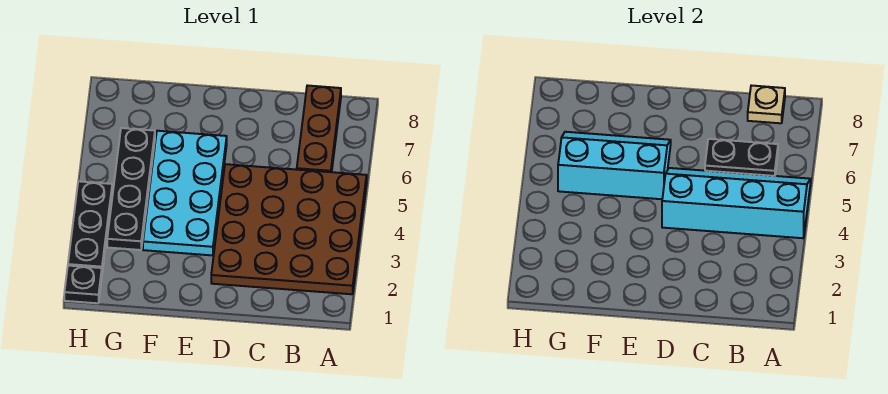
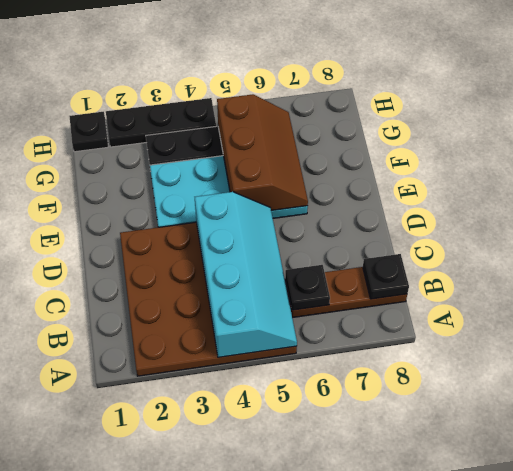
black plate B6:C6 level 2 -> black plate B6 level 2
tan plate B8 level 2 -> black plate B8 level 2
cyan slope E5:G6 level 2 top 5 -> brown slope E5:G6 level 2 top 5

